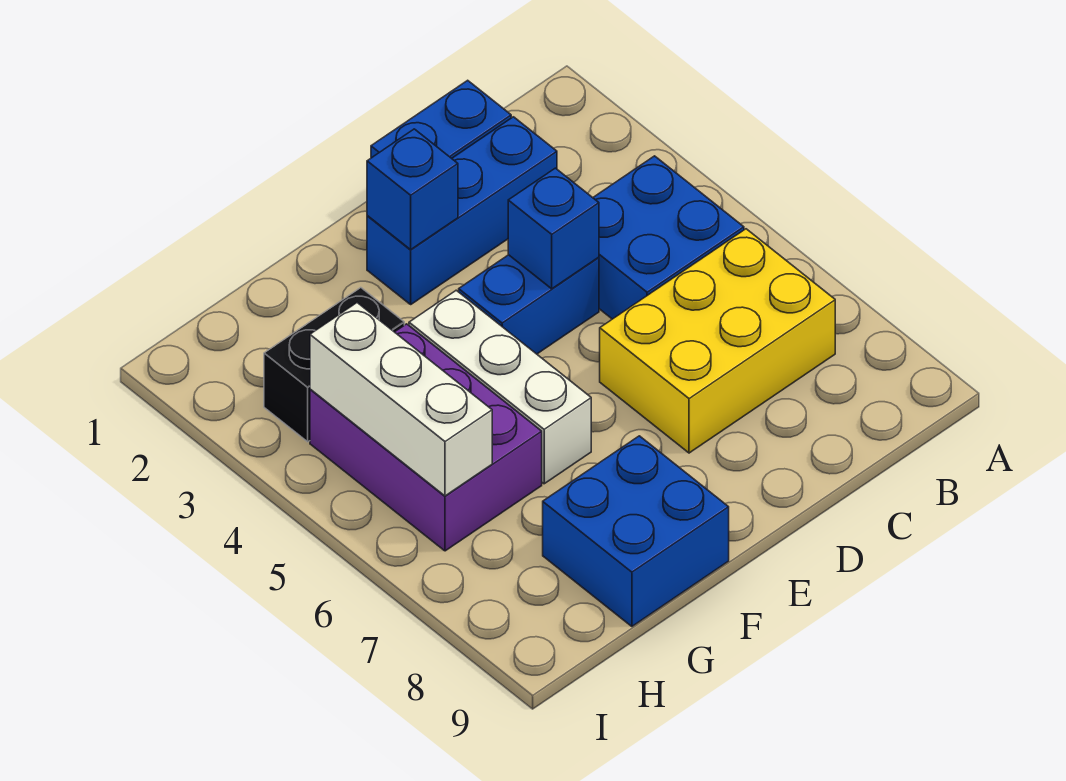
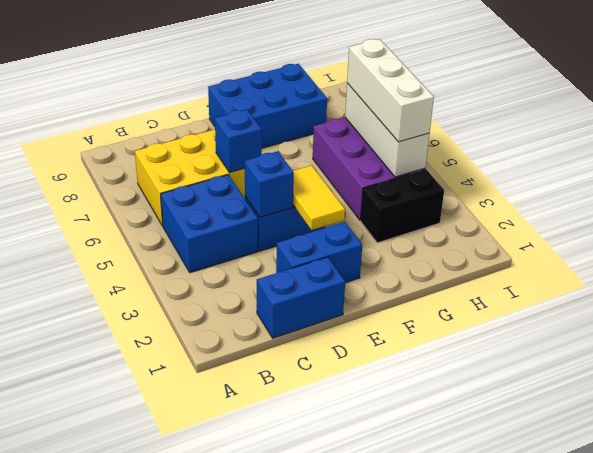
blue brick C2:E2 level 1 -> blue brick D2:E2 level 1
blue brick E2 level 2 -> blue brick D6 level 2
none -> yellow tile E3:E4 level 2
white brick F4:F6 level 1 -> white brick H4:H6 level 3
blue brick F8:G9 level 1 -> blue brick E8:G9 level 1

